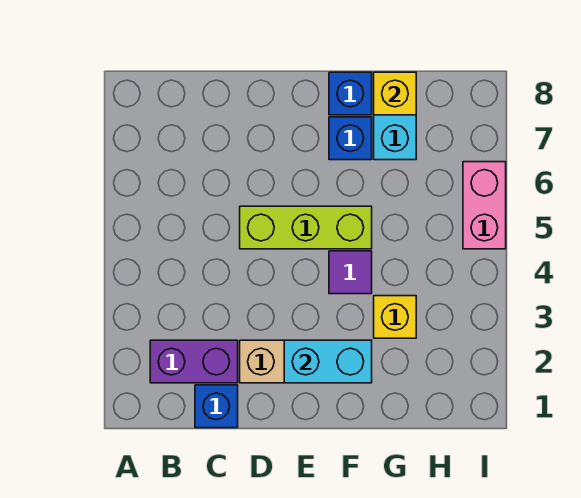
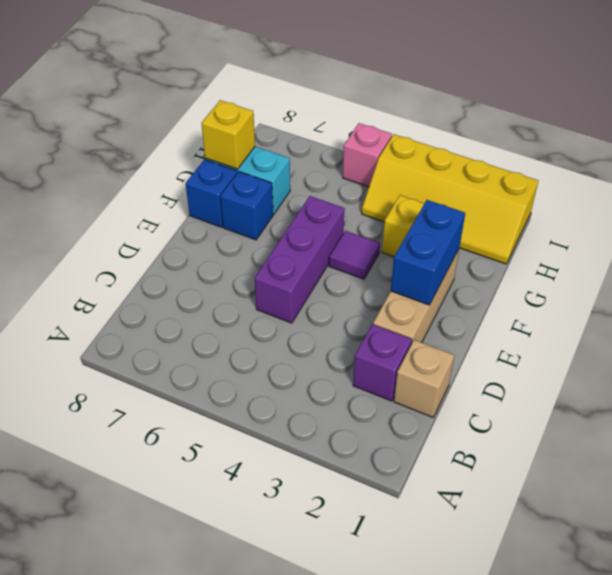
purple brick B2:C2 level 1 -> purple brick C2 level 1
blue brick C1 level 1 -> tan brick C1 level 1
lime brick D5:F5 level 1 -> purple brick D5:F5 level 1
cyan brick E2:F2 level 2 -> blue brick E2:F2 level 2
none -> yellow slope H1:I4 level 1 top I
pink brick I5:I6 level 1 -> pink brick I5 level 1

